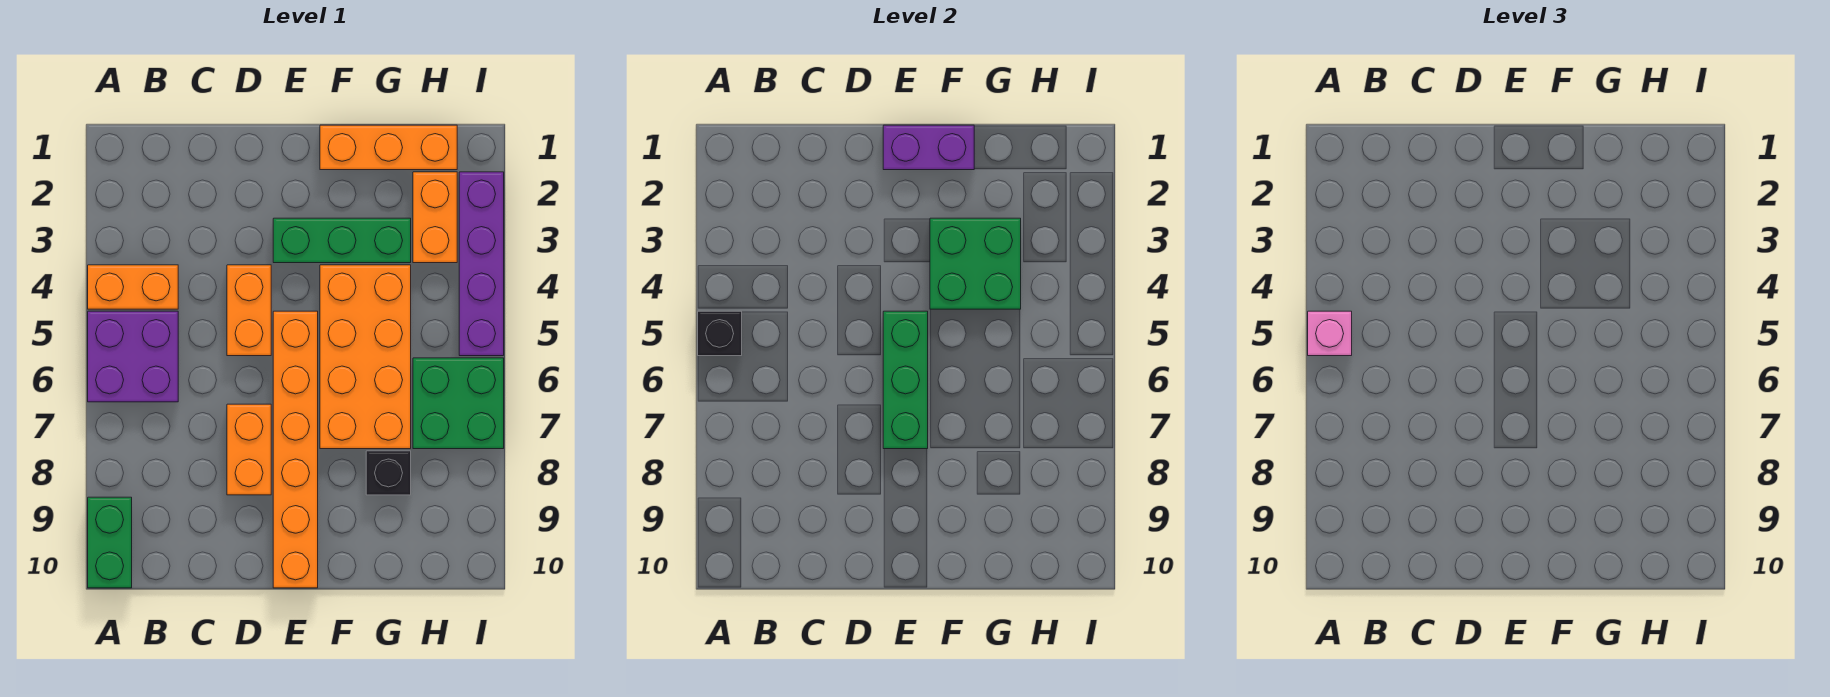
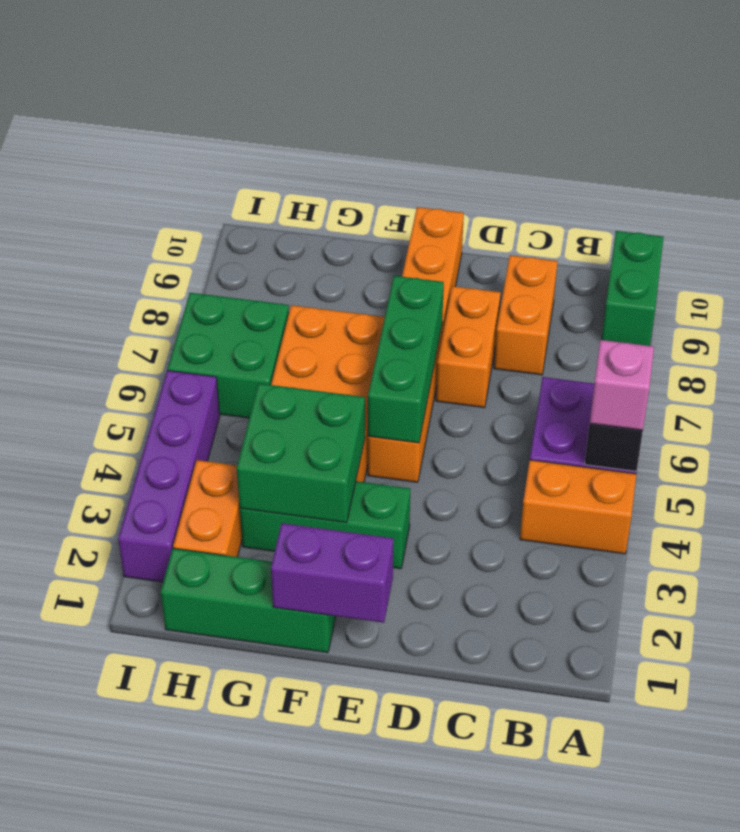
orange brick D4:D5 level 1 -> orange brick C8:C9 level 1
orange brick F1:H1 level 1 -> green brick F1:H1 level 1
black brick G8 level 1 -> none

